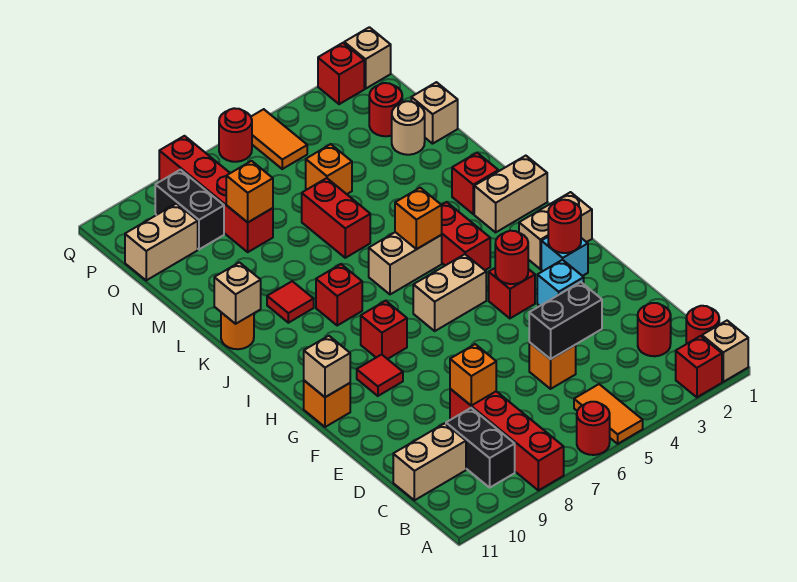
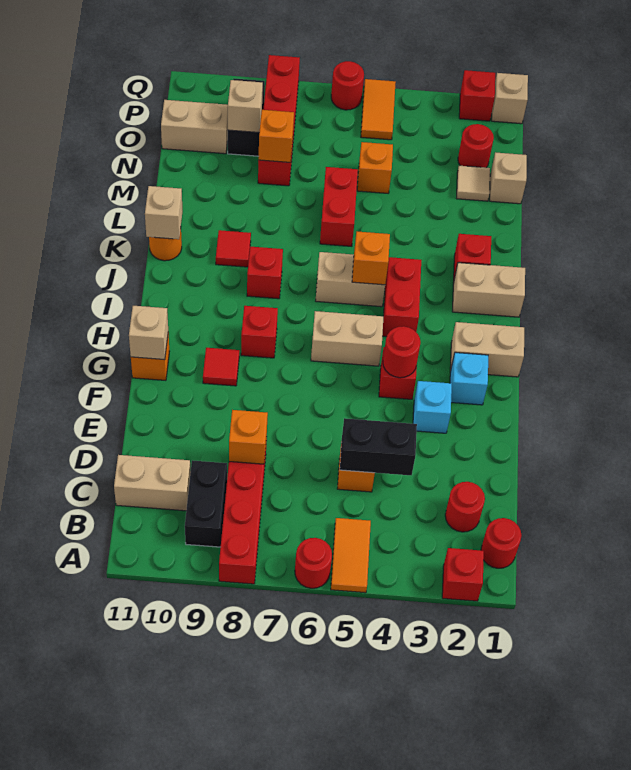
tan brick A1 level 1 -> tan brick O9 level 2
red round brick G2 level 2 -> none
tan round brick N2 level 1 -> tan tile N2 level 1

